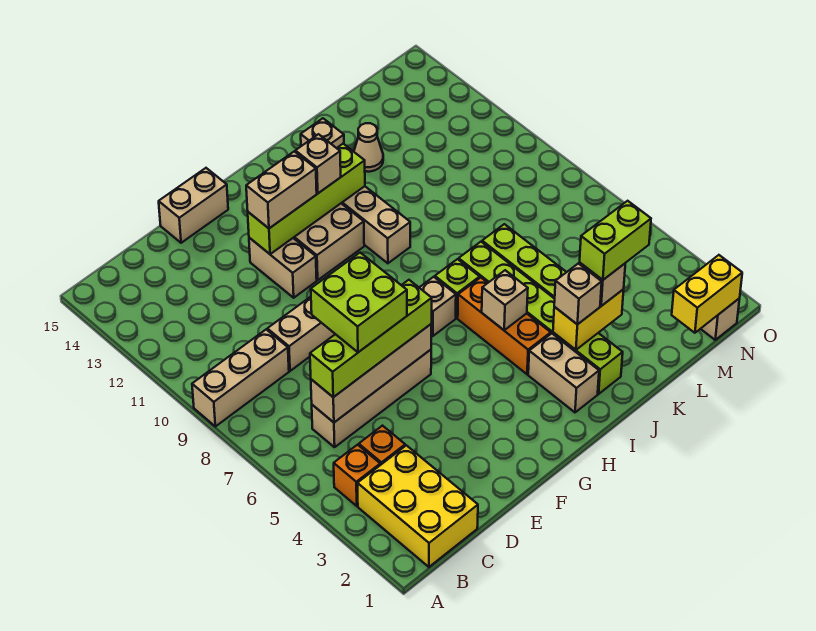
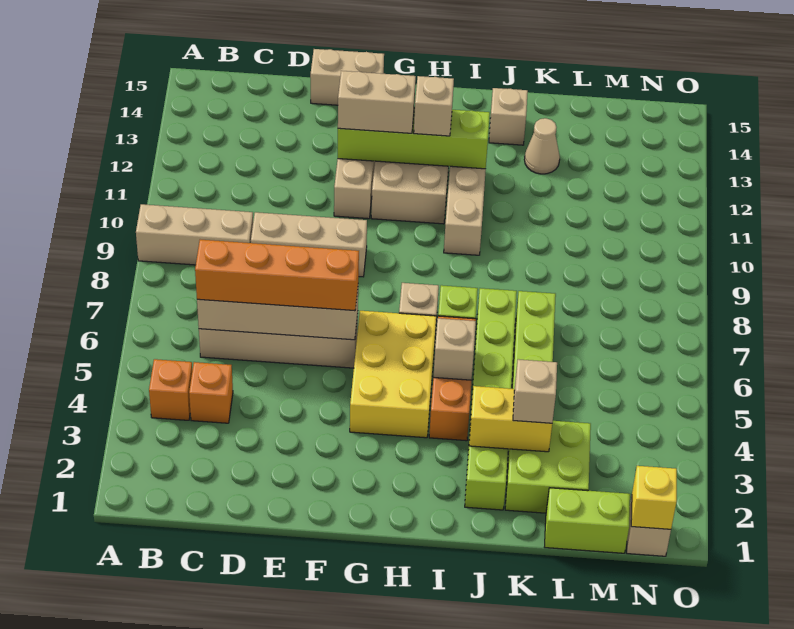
yellow brick B1:C3 level 1 -> yellow brick G4:H6 level 1
lime brick C6:F6 level 3 -> orange brick C6:F6 level 3
lime brick D6:E7 level 4 -> lime brick K2:L3 level 1
tan brick I2:I3 level 1 -> none
tan brick J3 level 3 -> none
lime brick K3:L3 level 4 -> lime brick L1:M1 level 1
yellow brick M1:N1 level 2 -> yellow brick N1 level 2

